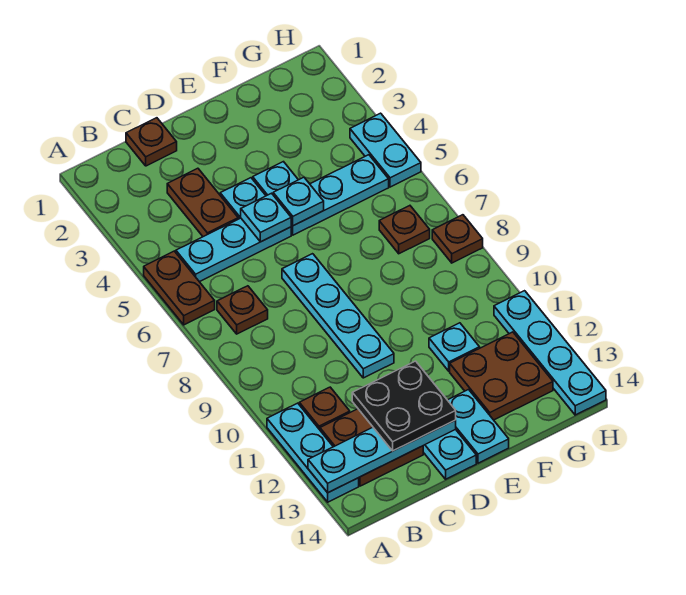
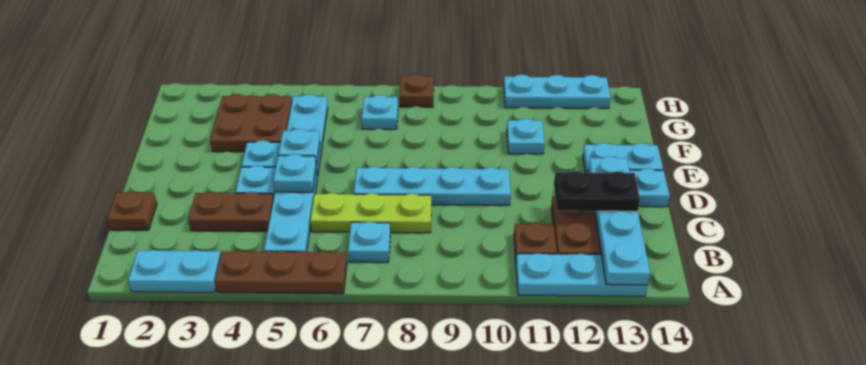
brown plate A5:A6 level 1 -> brown plate A4:A6 level 1
brown plate B7 level 1 -> cyan plate B7 level 1
none -> lime plate C6:C8 level 1
black plate C12:D13 level 3 -> black plate C12:C13 level 3
brown plate F12:G13 level 1 -> brown plate F3:G4 level 1
brown plate G7 level 1 -> cyan plate G7 level 1
cyan plate H4:H5 level 1 -> cyan plate A2:A3 level 1
cyan plate H11:H14 level 1 -> cyan plate H11:H13 level 1

